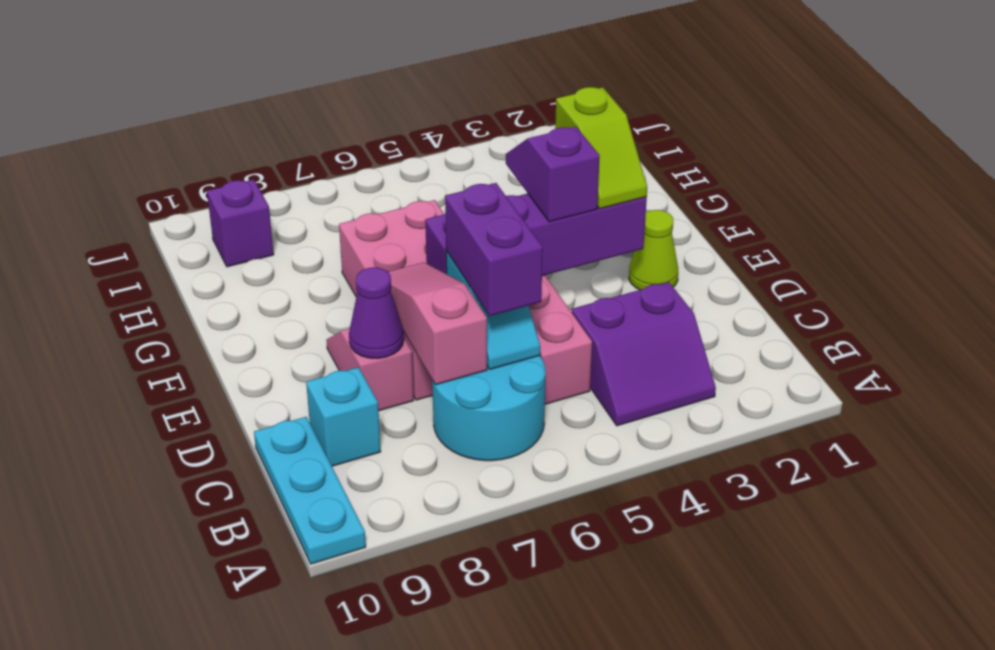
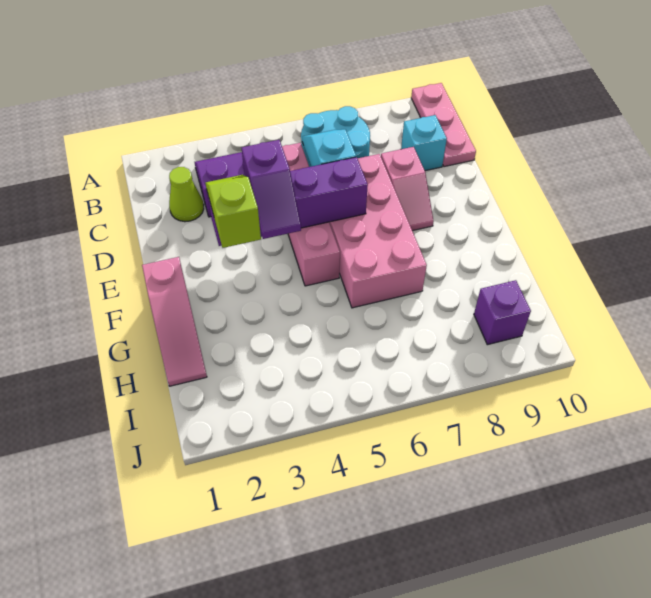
cyan plate A10:C10 level 1 -> pink plate A10:C10 level 1
purple brick C6:D6 level 3 -> none
pink slope C7:E7 level 2 top C -> pink slope F1:H1 level 1 top F
purple cone D8 level 2 -> none
lime cone E2 level 1 -> lime cone C2 level 1

